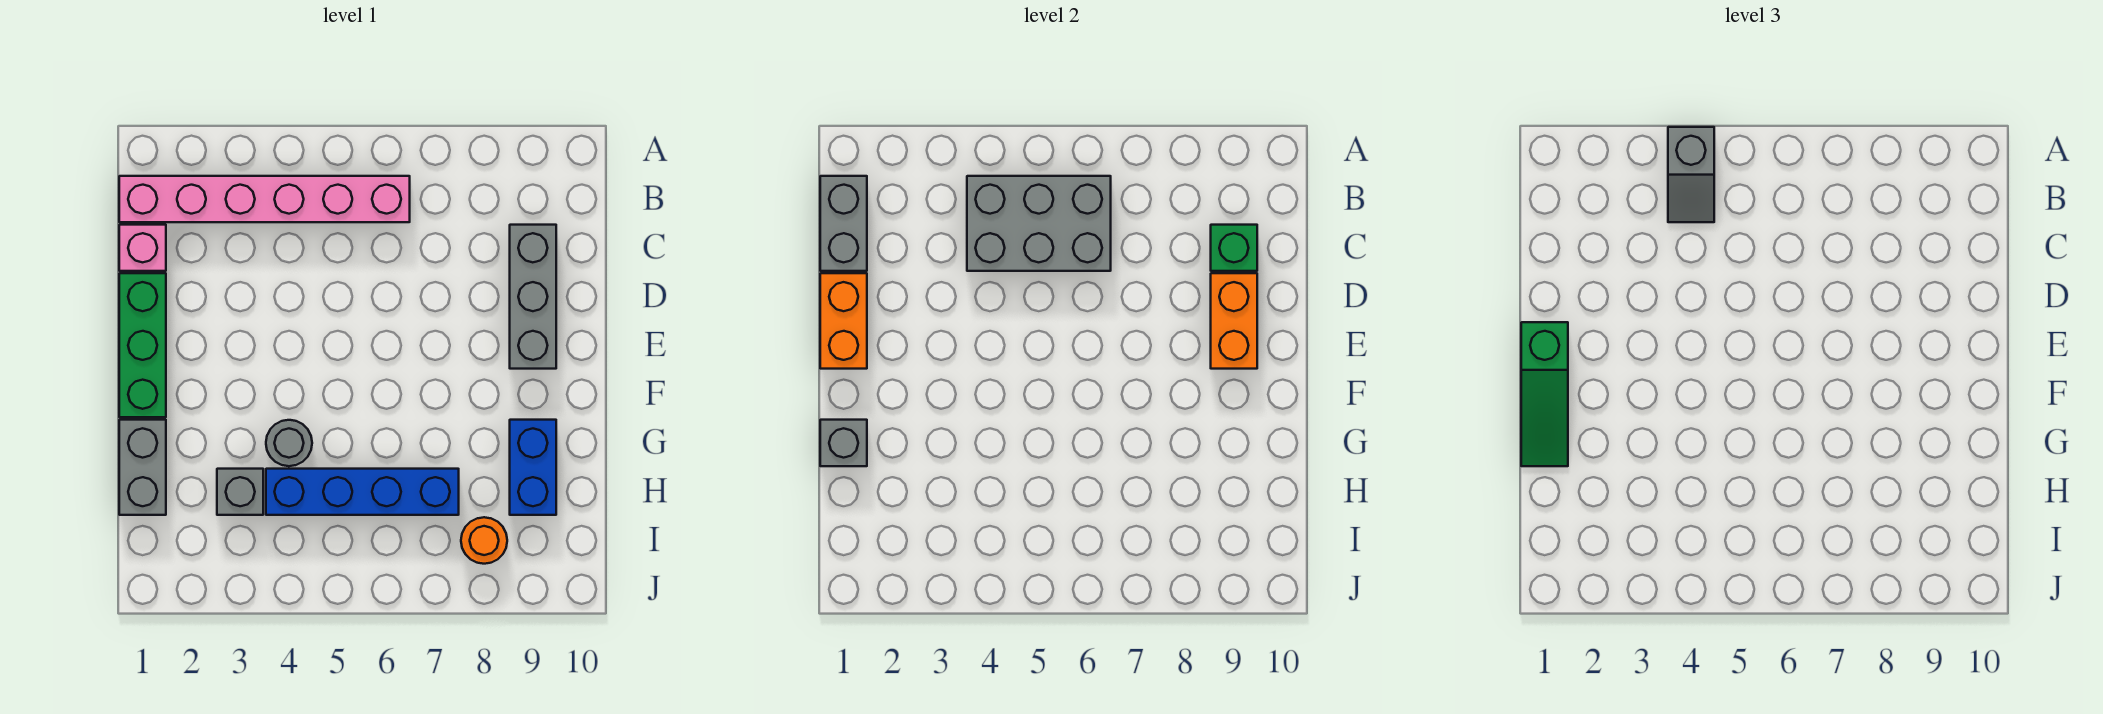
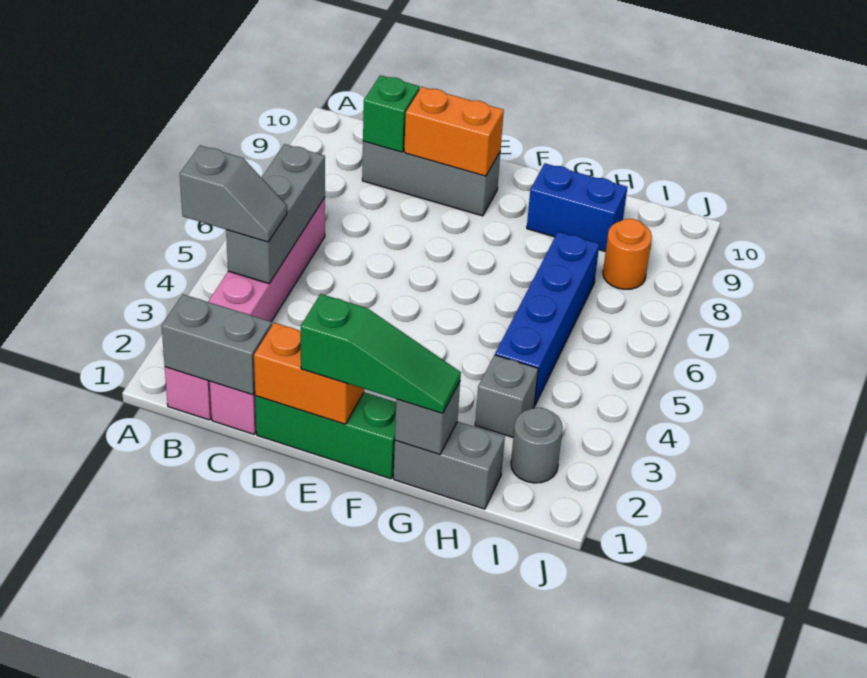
grey brick B4:C6 level 2 -> grey brick B4:B6 level 2
grey round brick G4 level 1 -> grey round brick I2 level 1

